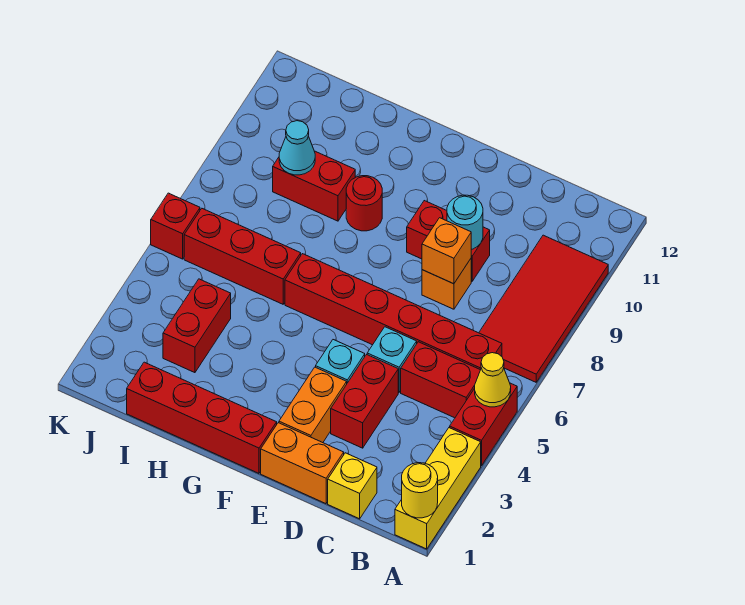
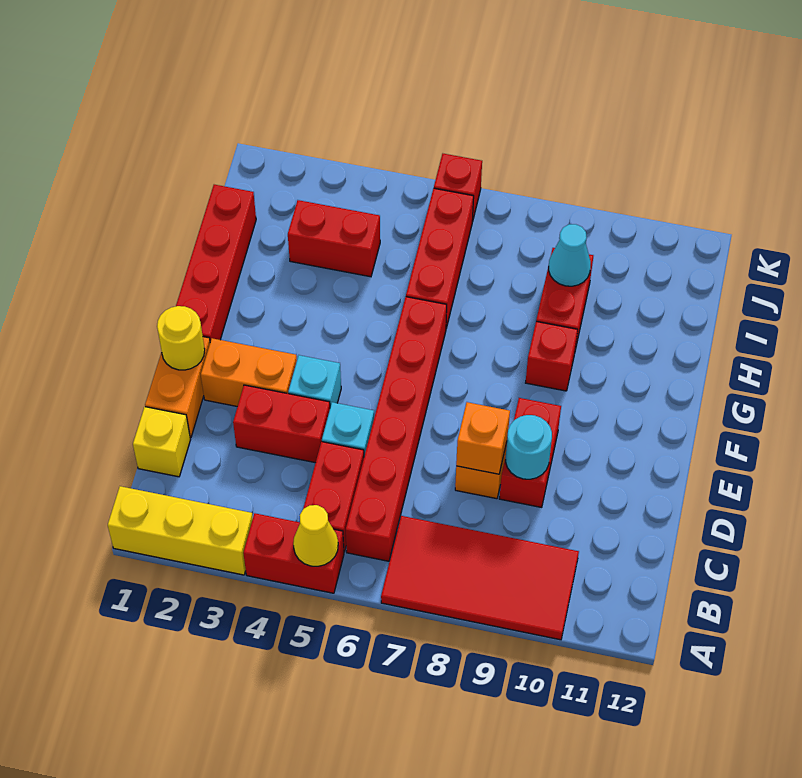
yellow round brick A1 level 2 -> yellow round brick E1 level 2
red round brick G9 level 1 -> red brick G9 level 1

